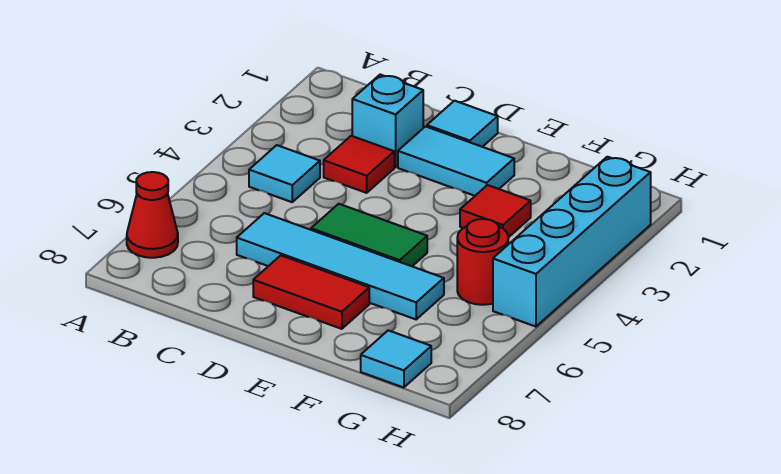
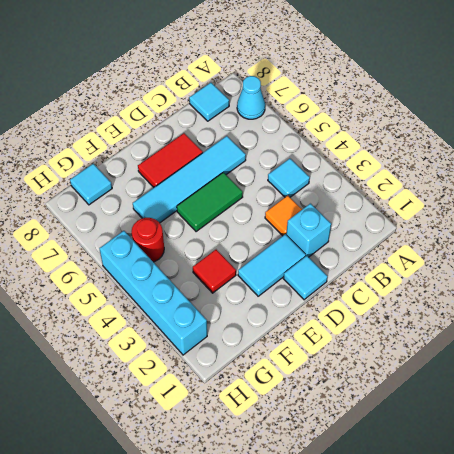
red cone A7 level 1 -> cyan cone A7 level 1
none -> cyan tile B8 level 1
red tile C3 level 1 -> orange tile C3 level 1

